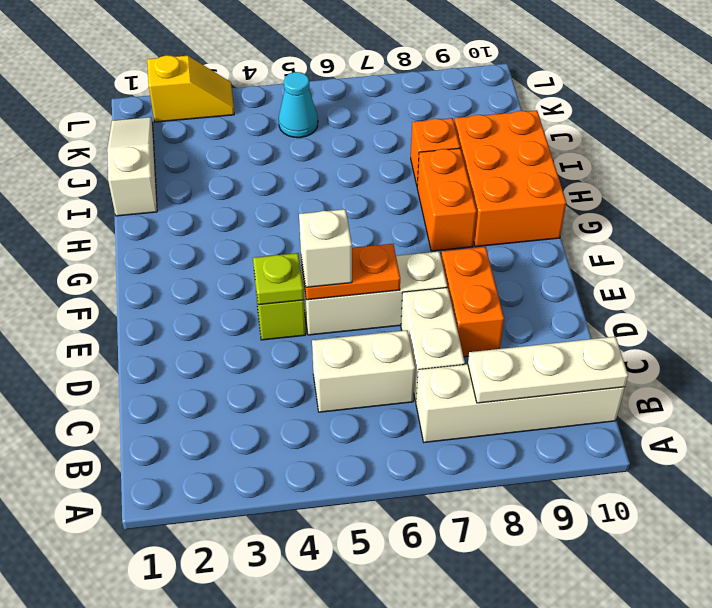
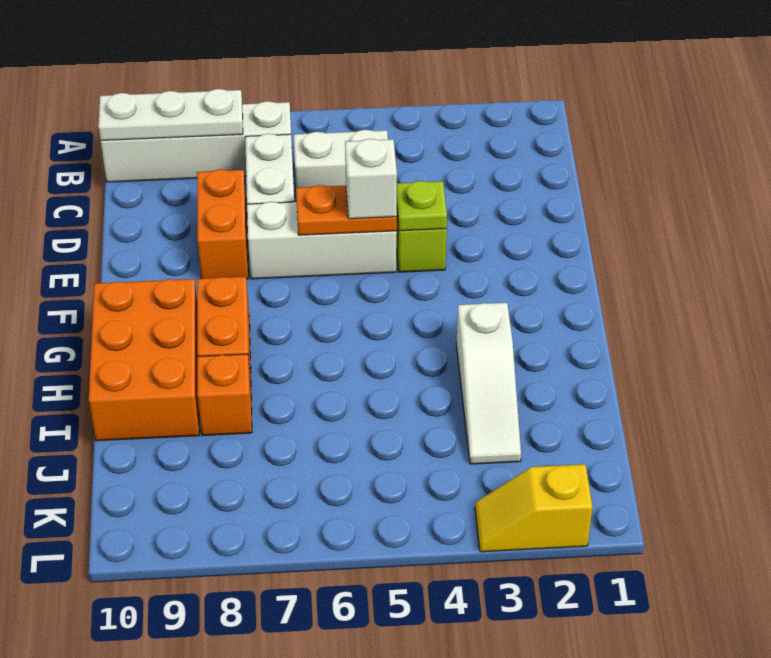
white slope I1:K1 level 1 top I -> white slope H3:J3 level 1 top H
cyan cone K5 level 1 -> none

